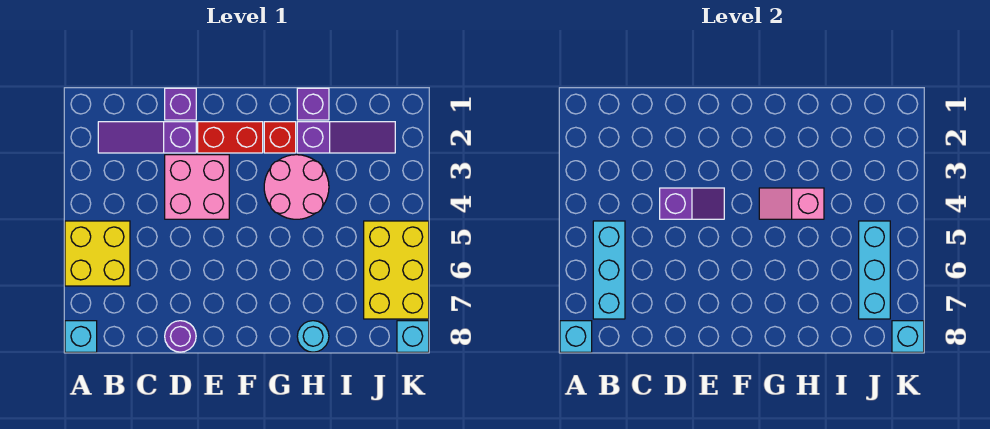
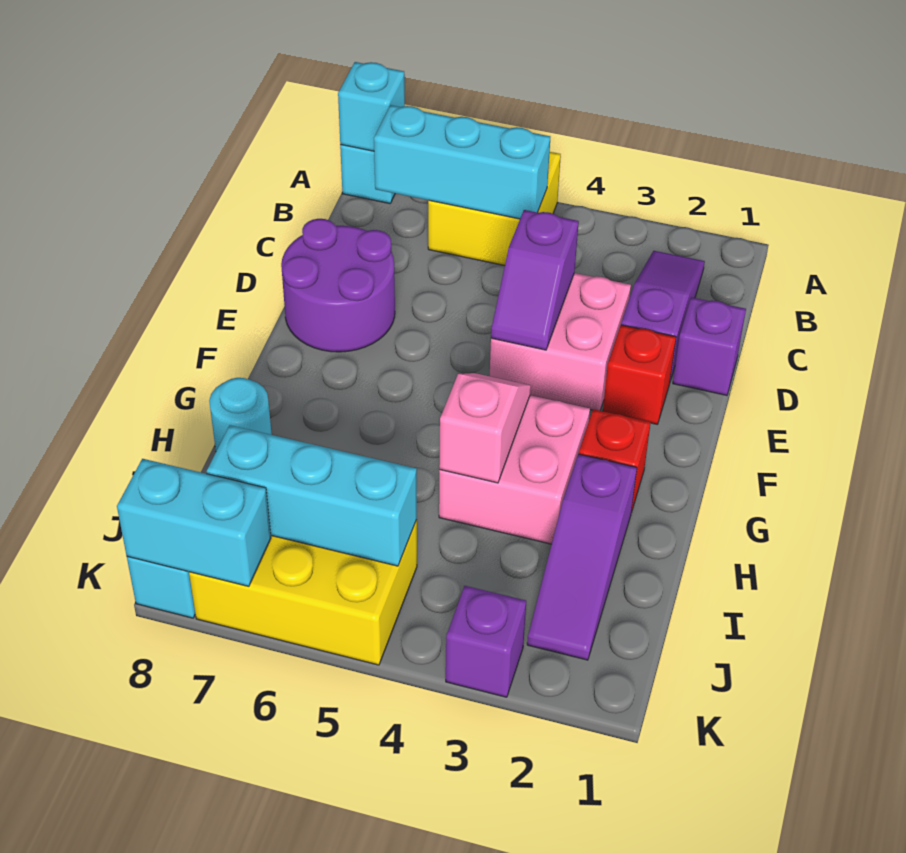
purple round brick D8 level 1 -> purple round brick D7:E8 level 1
red brick E2:F2 level 1 -> red brick E2 level 1
pink round brick G3:H4 level 1 -> pink brick G3:H4 level 1
purple brick H1 level 1 -> purple brick K3 level 1
cyan brick K8 level 2 -> cyan brick K7:K8 level 2

